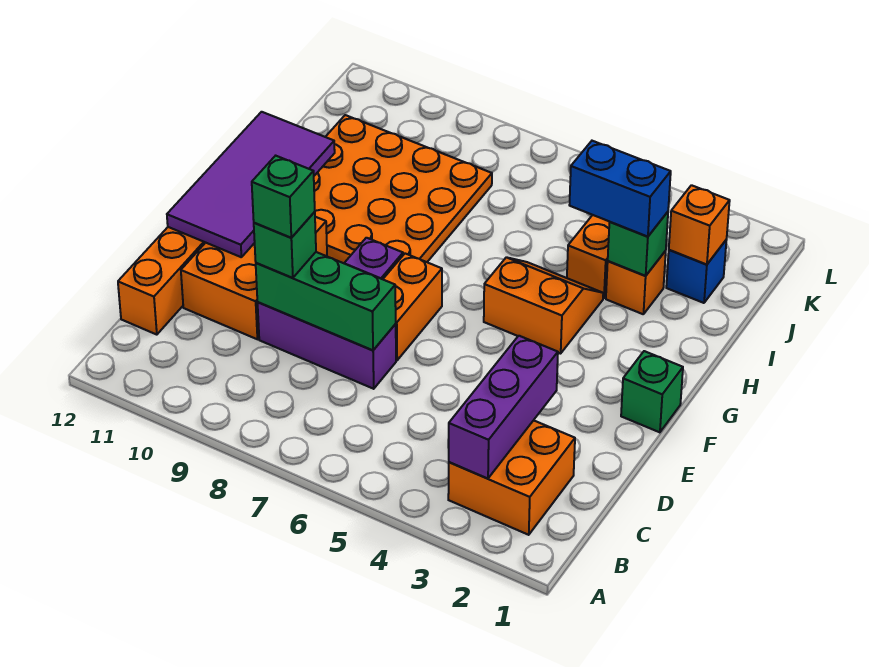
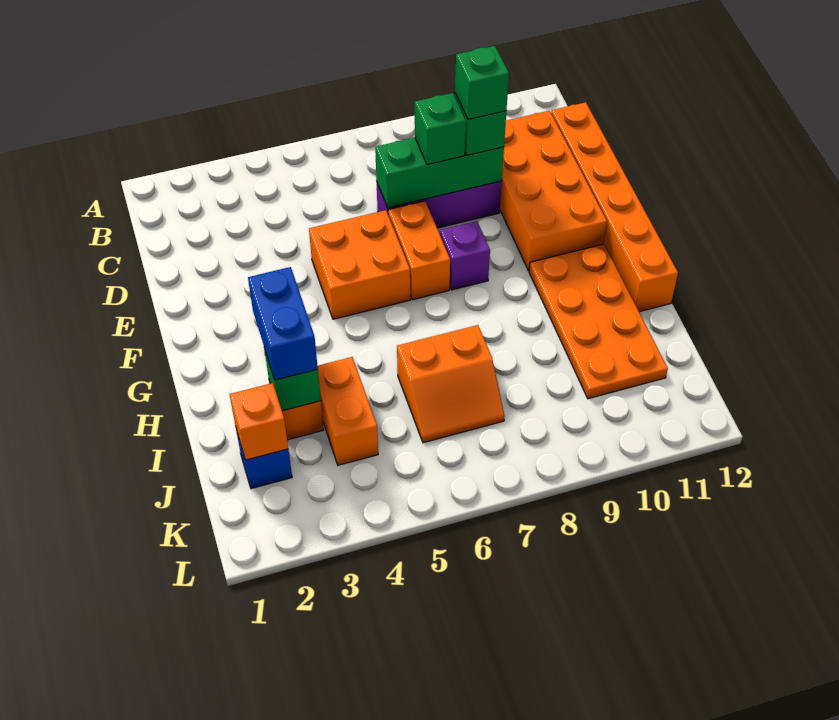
orange brick B2:C3 level 1 -> orange brick E5:F6 level 1
purple brick B3:D3 level 2 -> none
orange brick D10:F11 level 1 -> orange brick C10:F11 level 1
purple tile E11:H12 level 2 -> none
green brick F1 level 1 -> green brick D8 level 3
orange slope G4:H5 level 1 top G -> orange slope I6:J7 level 1 top I
orange plate G8:J11 level 1 -> orange plate G10:J11 level 1
blue brick I3:I4 level 3 -> blue brick H3:I3 level 3

